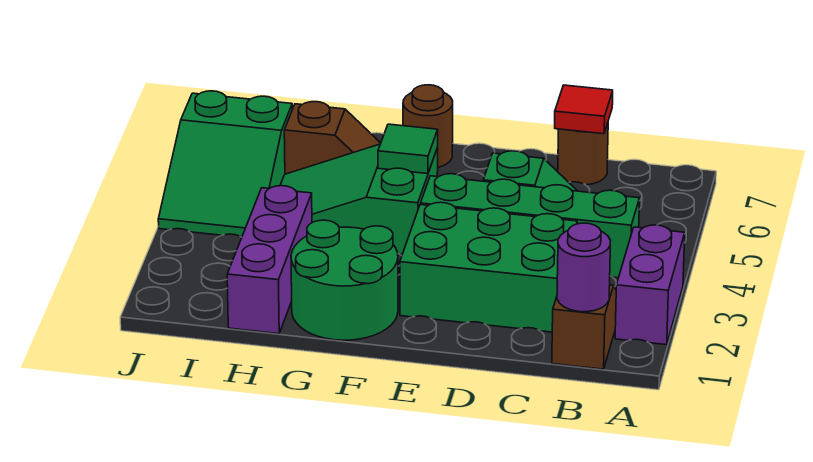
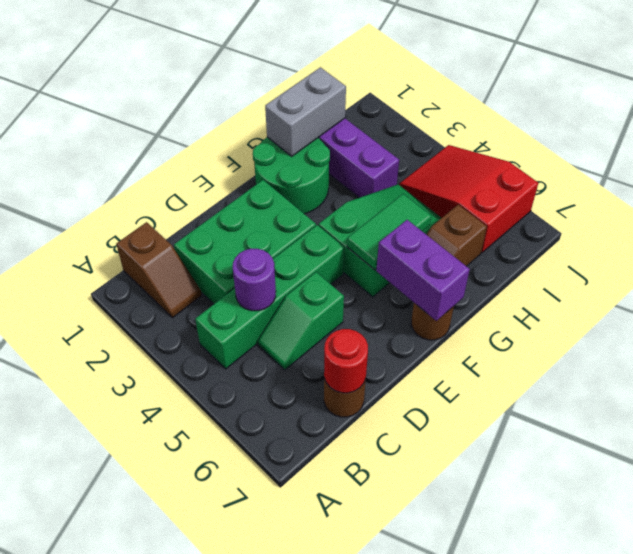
purple brick A2:A3 level 1 -> purple brick F6:F7 level 2
purple round brick B1 level 2 -> purple round brick C4 level 2
red tile C7 level 2 -> red round brick C7 level 2
green tile F5 level 2 -> green tile F5:G5 level 2
none -> grey brick G1:H1 level 2
green slope I4:J6 level 1 top 6 -> red slope I4:J6 level 1 top 6

